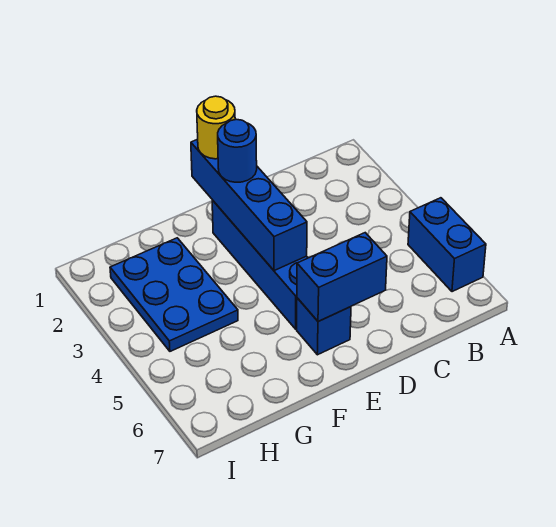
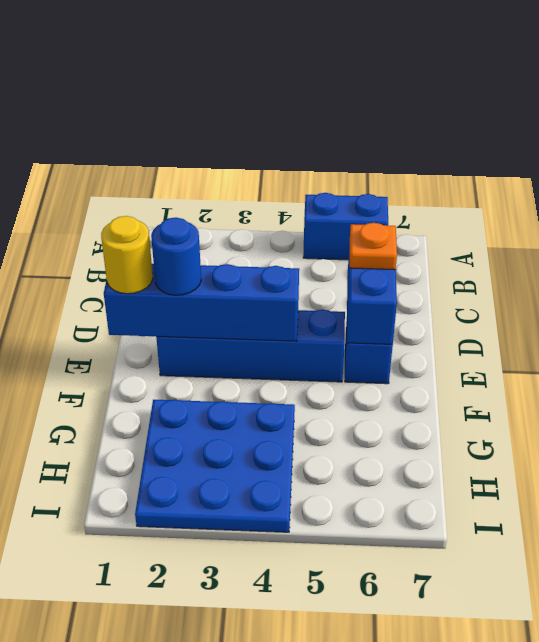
none -> orange plate D6 level 3
blue plate G2:H4 level 1 -> blue plate G2:I4 level 1

